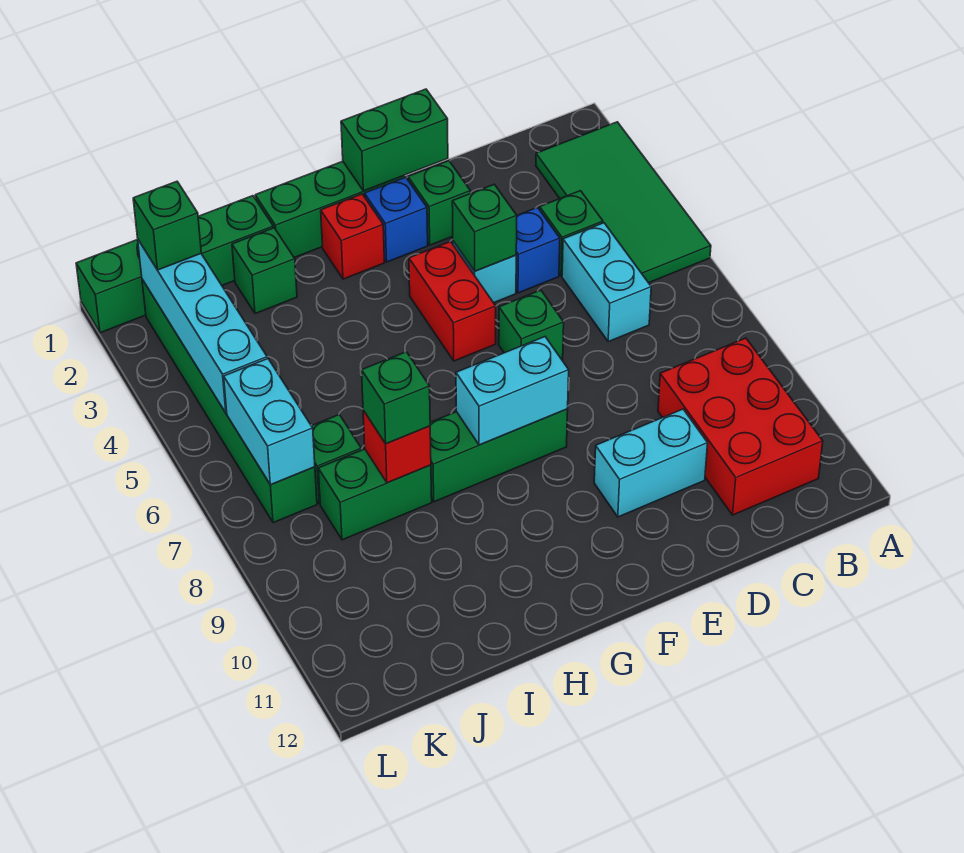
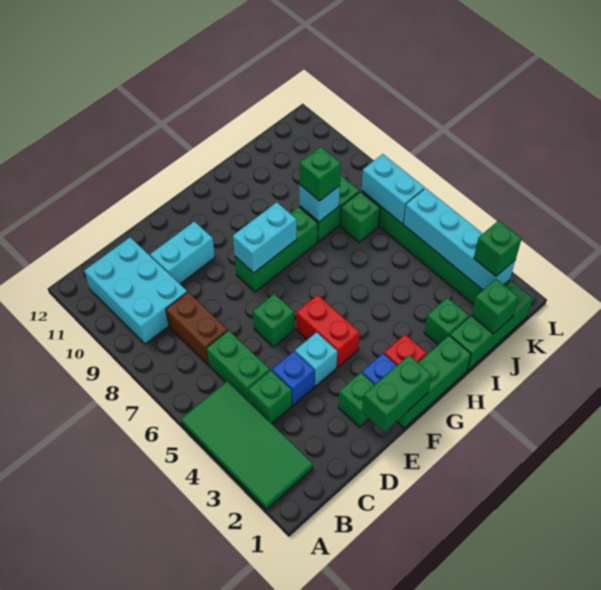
red brick B9:C11 level 1 -> cyan brick B9:C11 level 1
cyan brick C5:C6 level 1 -> green brick C5:C6 level 1
none -> brown brick C7:C8 level 1
green brick E4 level 2 -> green brick J1 level 2
green brick I1:L1 level 1 -> green brick I1:K1 level 1
red brick I8 level 2 -> cyan brick I8 level 2

